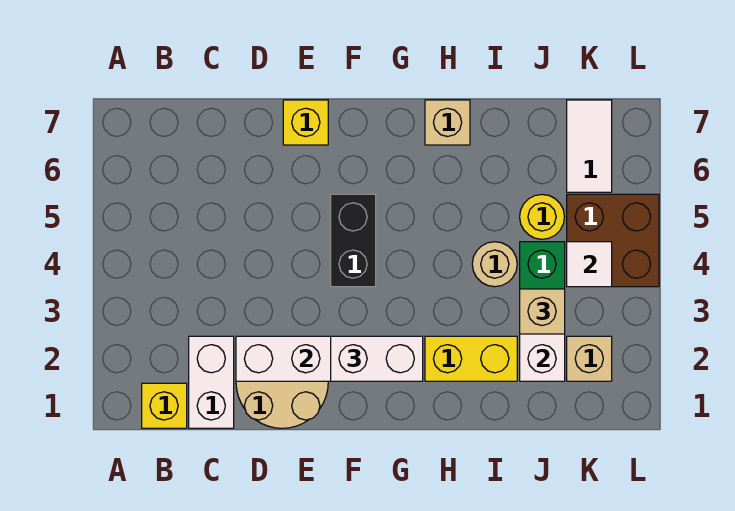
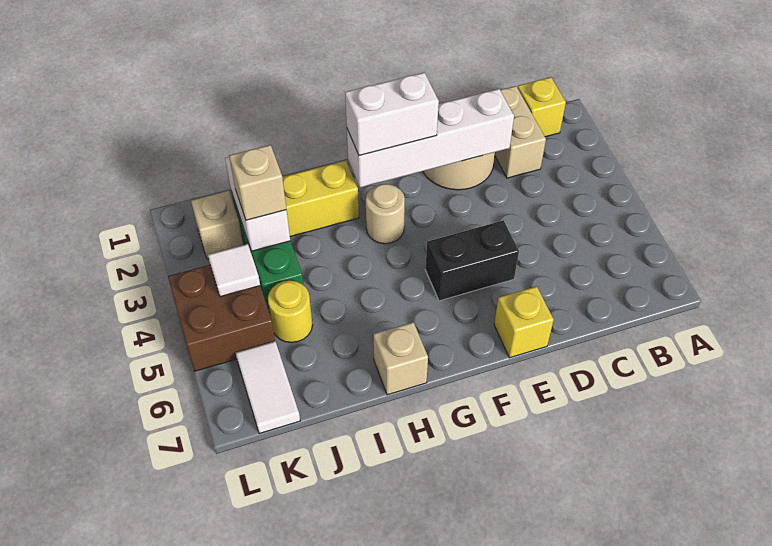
white brick C1:C2 level 1 -> tan brick C1:C2 level 1
black brick F4:F5 level 1 -> black brick E5:F5 level 1
tan round brick I4 level 1 -> tan round brick G3 level 1

